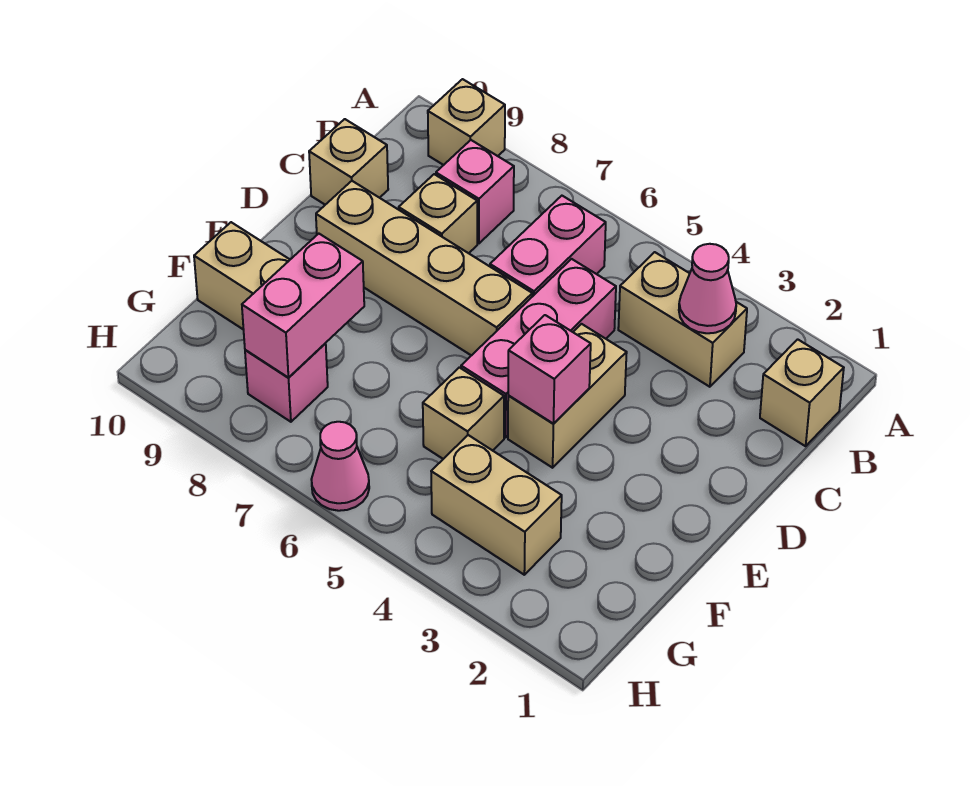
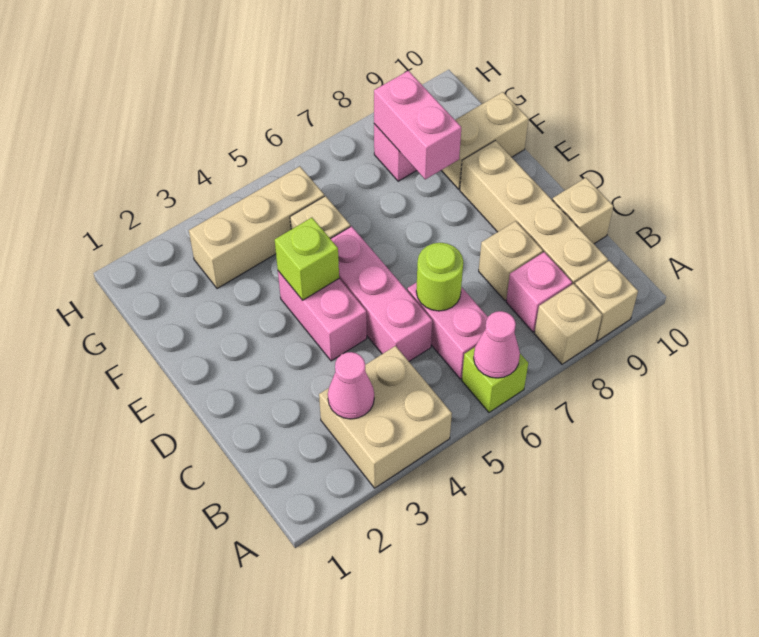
none -> lime brick A6 level 1
tan brick B1 level 1 -> tan brick A8 level 1
tan brick B3:B4 level 1 -> tan brick A3:B4 level 1
none -> lime round brick C6 level 2
tan brick D4:E4 level 1 -> pink brick D4:E4 level 1
tan brick D6:D9 level 1 -> tan brick B9:E9 level 1
pink brick E4 level 2 -> lime brick E4 level 2
tan brick G3:G4 level 1 -> tan brick G3:G5 level 1
pink cone H6 level 1 -> pink cone A6 level 2

